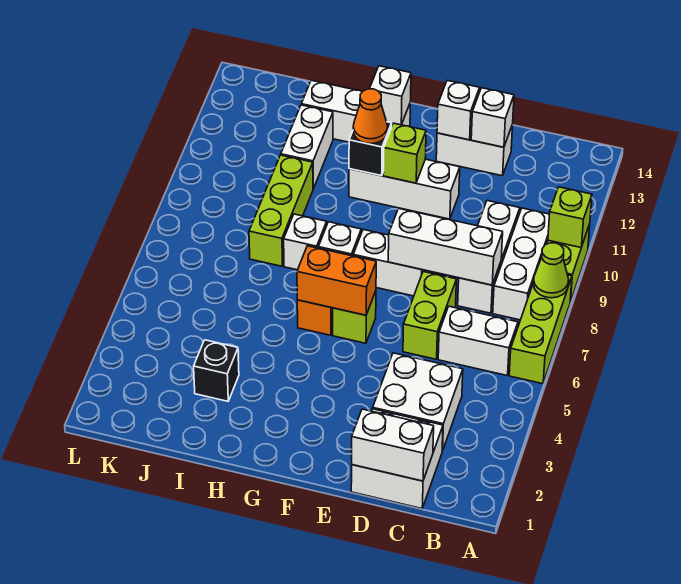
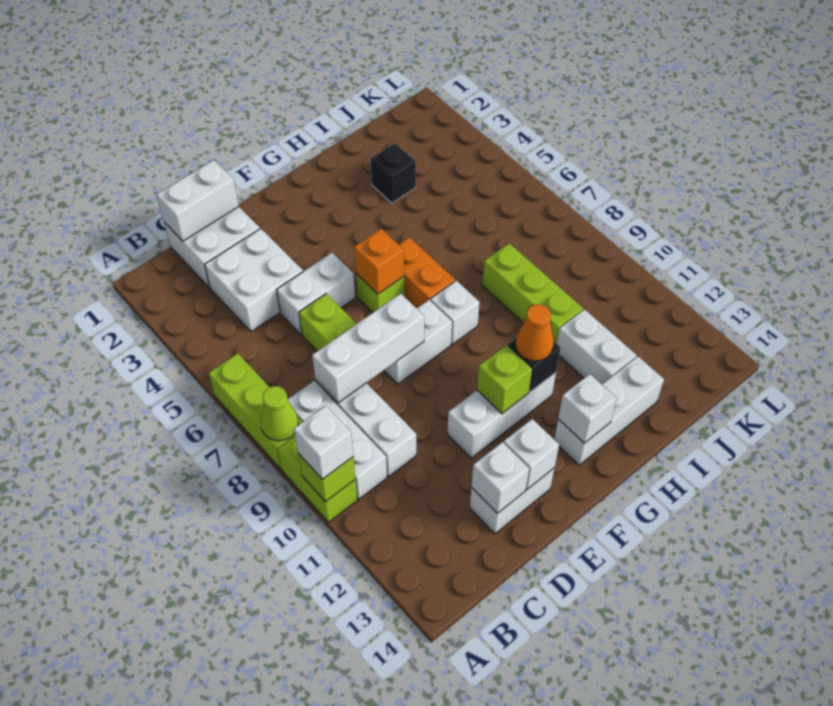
white brick B6:C6 level 1 -> white brick D5:E5 level 1
orange brick F6:G6 level 2 -> orange brick F6 level 2
white brick H8 level 1 -> white brick A10 level 3

